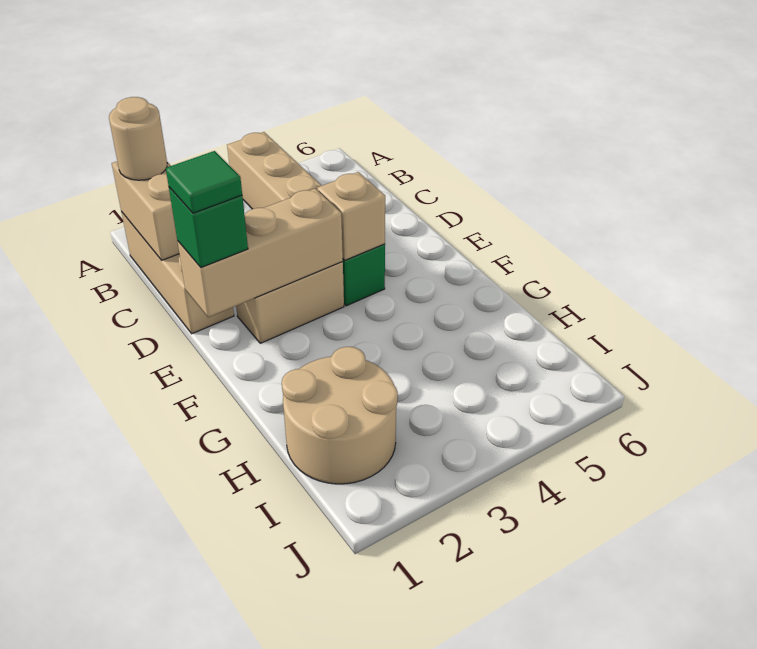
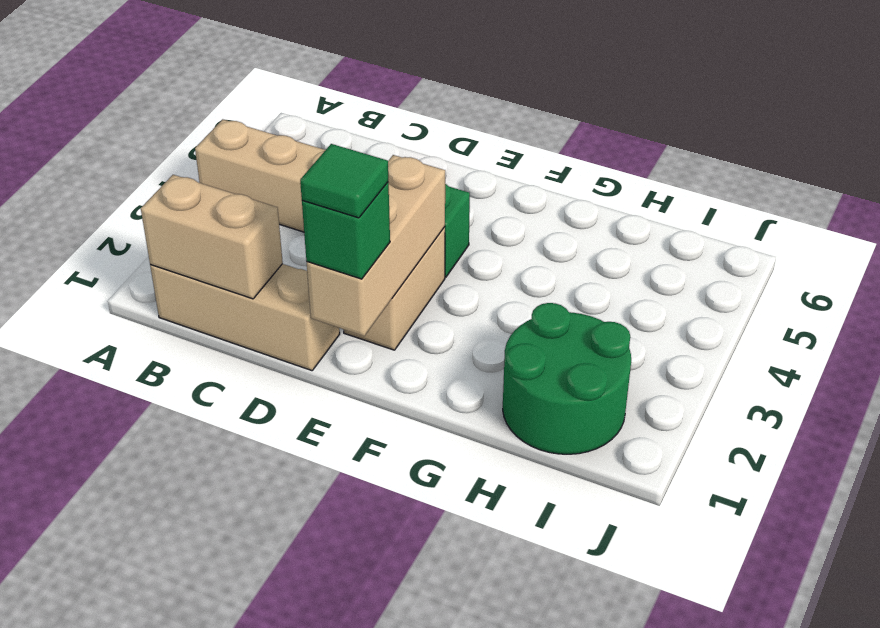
tan round brick B1 level 3 -> none
tan brick E4 level 2 -> none
tan round brick H1:I2 level 1 -> green round brick H1:I2 level 1

